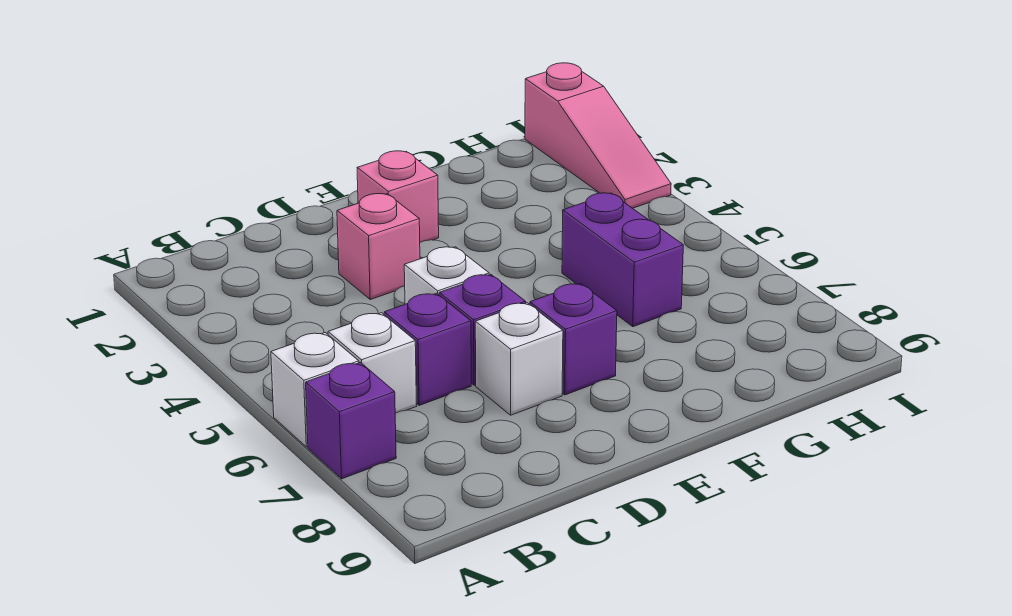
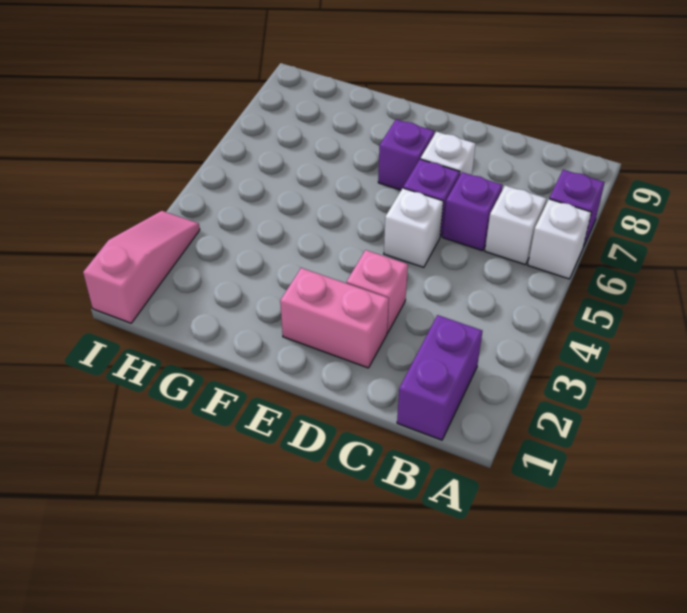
pink brick E2 level 1 -> pink brick D2:E2 level 1
purple brick G5:G6 level 1 -> purple brick B1:B2 level 1

